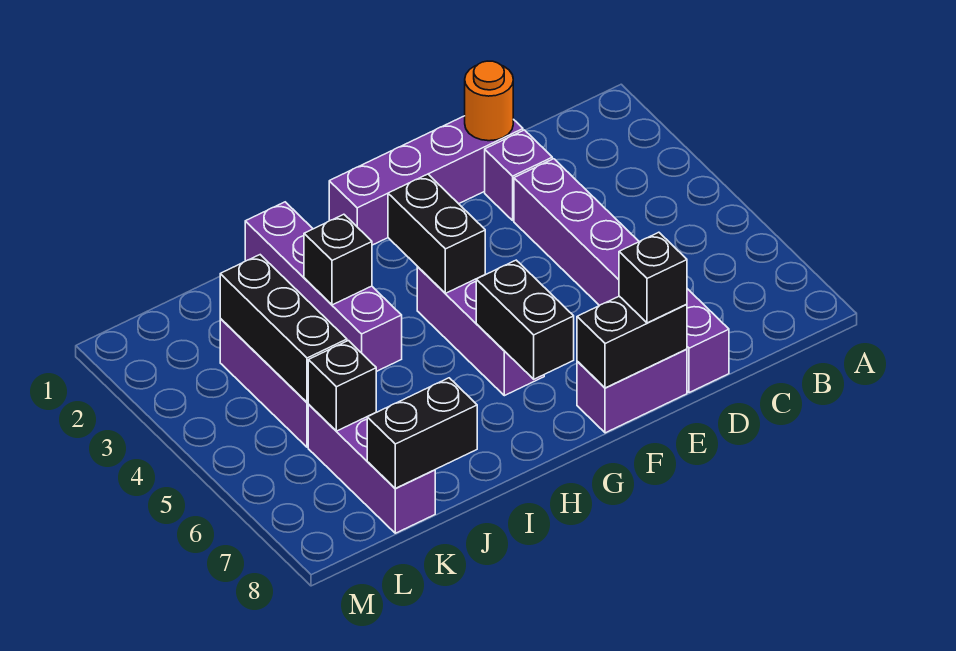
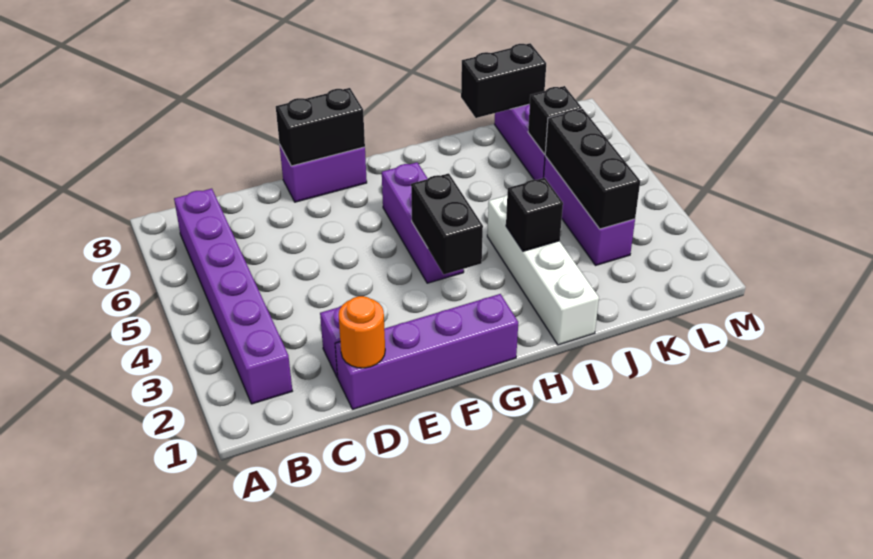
purple brick D3:D8 level 1 -> purple brick B2:B7 level 1
black brick E8 level 3 -> none
black brick G6:G7 level 2 -> none
purple brick I1:I4 level 1 -> white brick I1:I4 level 1

